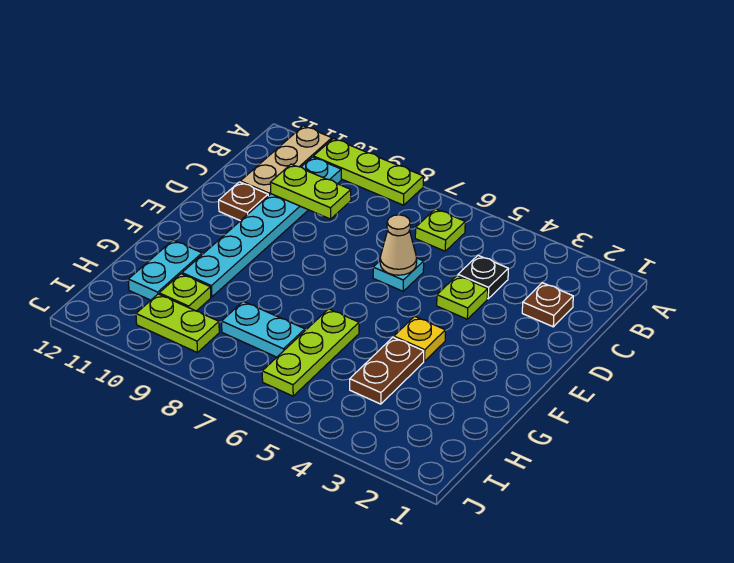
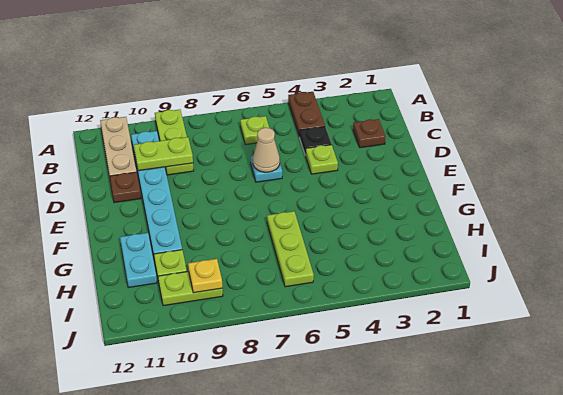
lime plate A8:A10 level 1 -> lime plate A9:C9 level 1
yellow plate F4 level 1 -> yellow plate I9 level 2
brown plate G4:H4 level 1 -> brown plate A4:B4 level 1
cyan plate H7:H8 level 1 -> none

